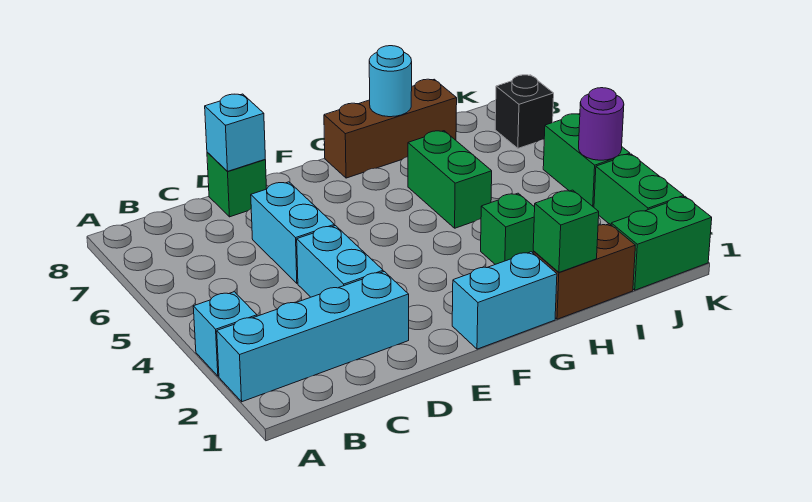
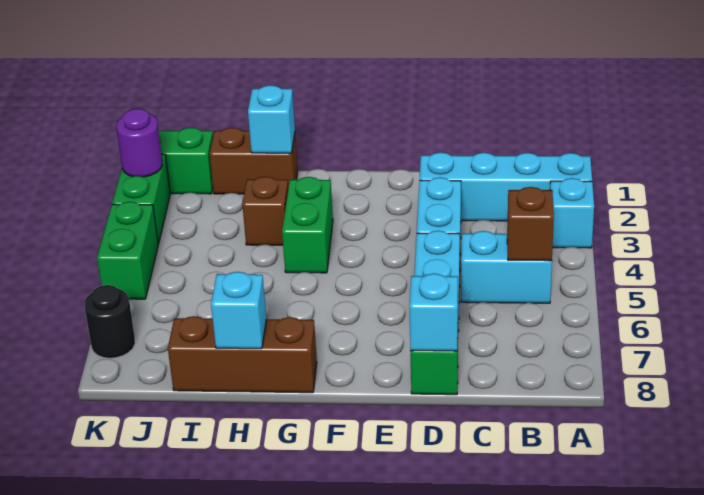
none -> brown brick B5 level 2
cyan brick F1:G1 level 1 -> cyan brick B5:C5 level 1
green brick H1 level 2 -> cyan brick H1 level 2
green brick H3 level 1 -> brown brick H3 level 1
green brick H5:H6 level 1 -> green brick G3:G4 level 1
cyan round brick H8 level 2 -> cyan brick H8 level 2
purple round brick K4 level 2 -> purple round brick K2 level 2
black brick K7 level 1 -> black round brick K7 level 1

